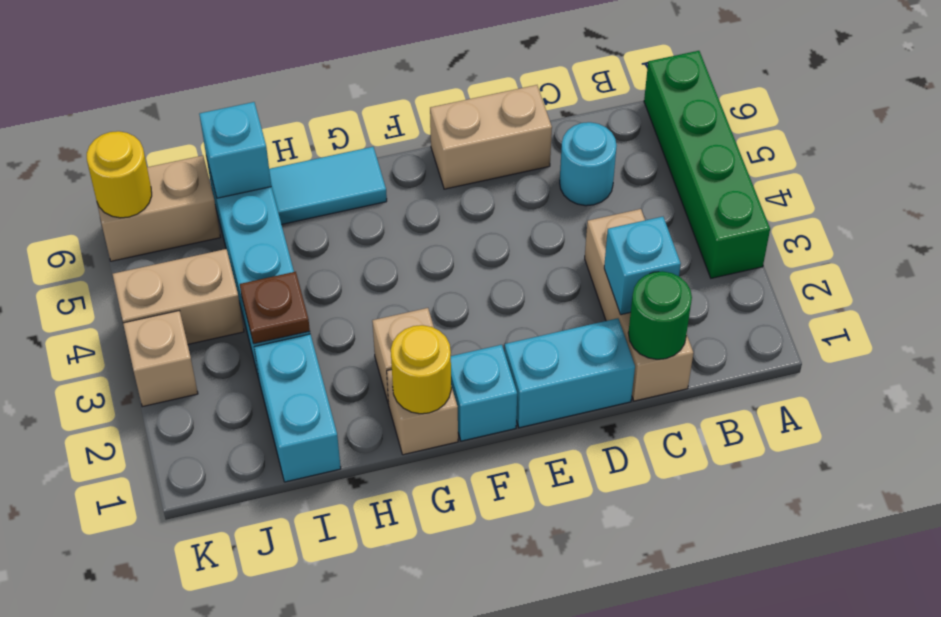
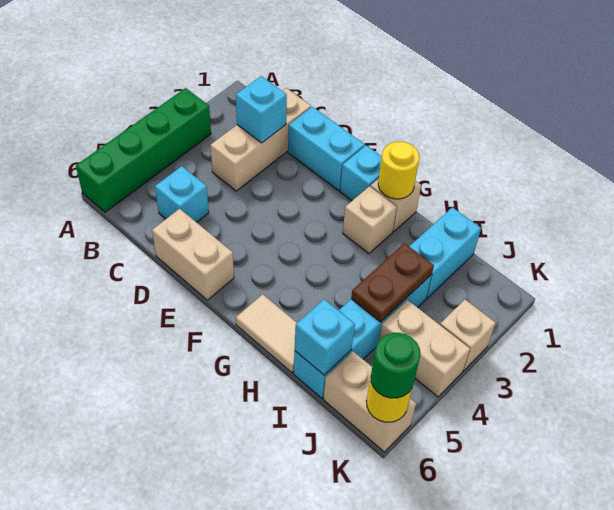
green round brick C1 level 2 -> green round brick K6 level 3
cyan round brick C5 level 1 -> cyan brick C5 level 1
cyan tile G6:H6 level 1 -> tan tile G6:H6 level 1
brown plate I3 level 2 -> brown plate I3:I4 level 2

